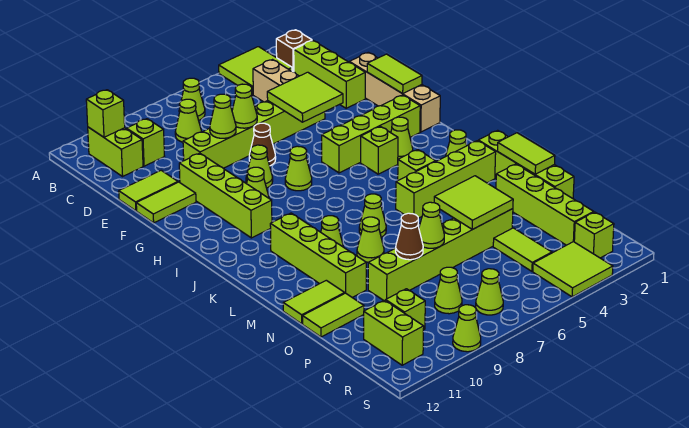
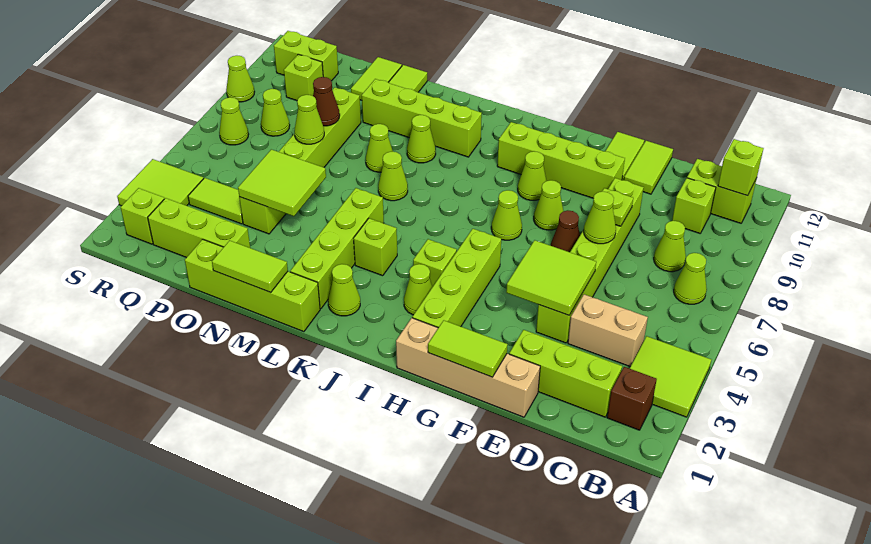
lime cone E8 level 2 -> lime plate E8 level 2
lime brick N2:Q2 level 1 -> lime brick O2:Q2 level 1

